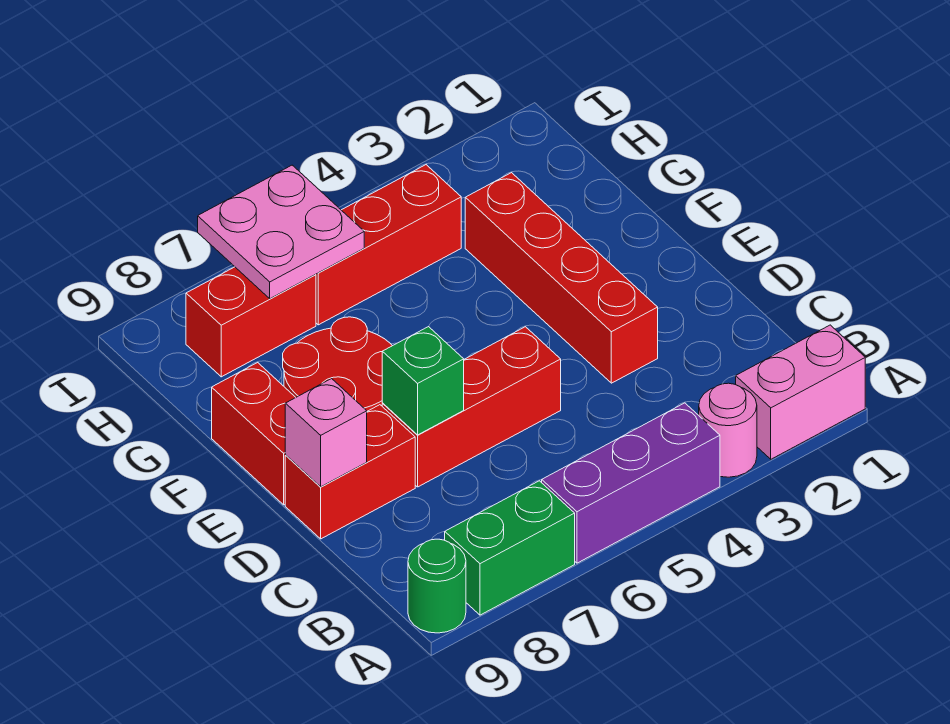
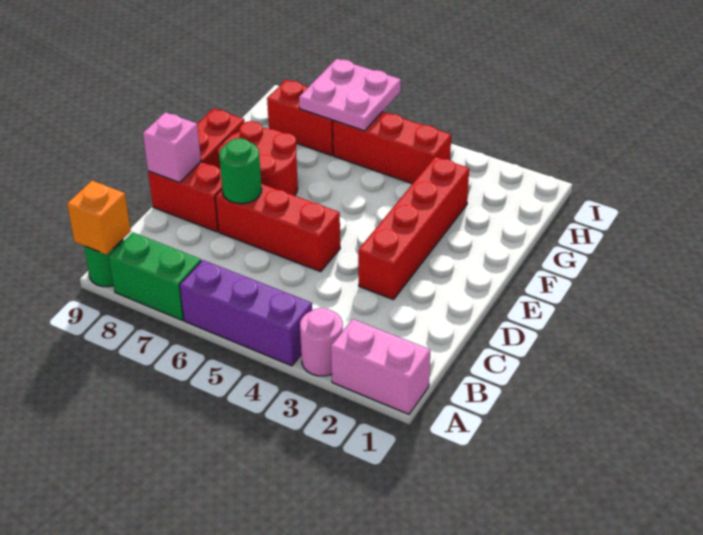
none -> orange brick A9 level 2
green brick D7 level 2 -> green round brick D7 level 2

